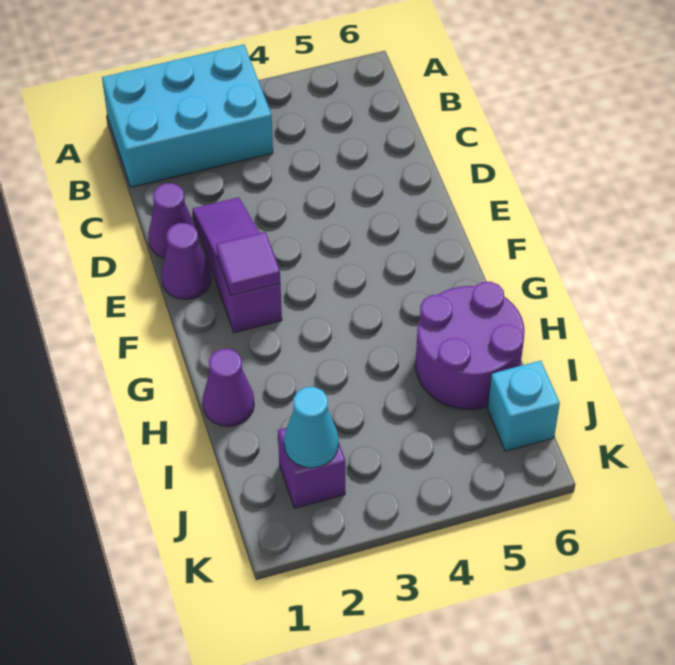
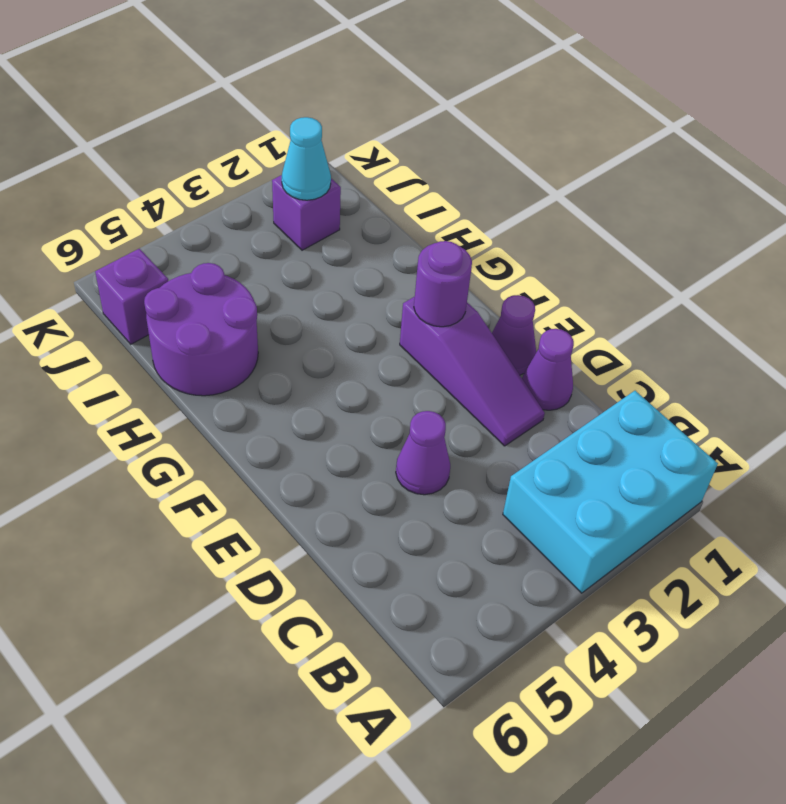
purple tile F2 level 2 -> purple round brick F2 level 2
purple cone H1 level 1 -> purple cone D4 level 1
cyan brick J6 level 1 -> purple brick J6 level 1

